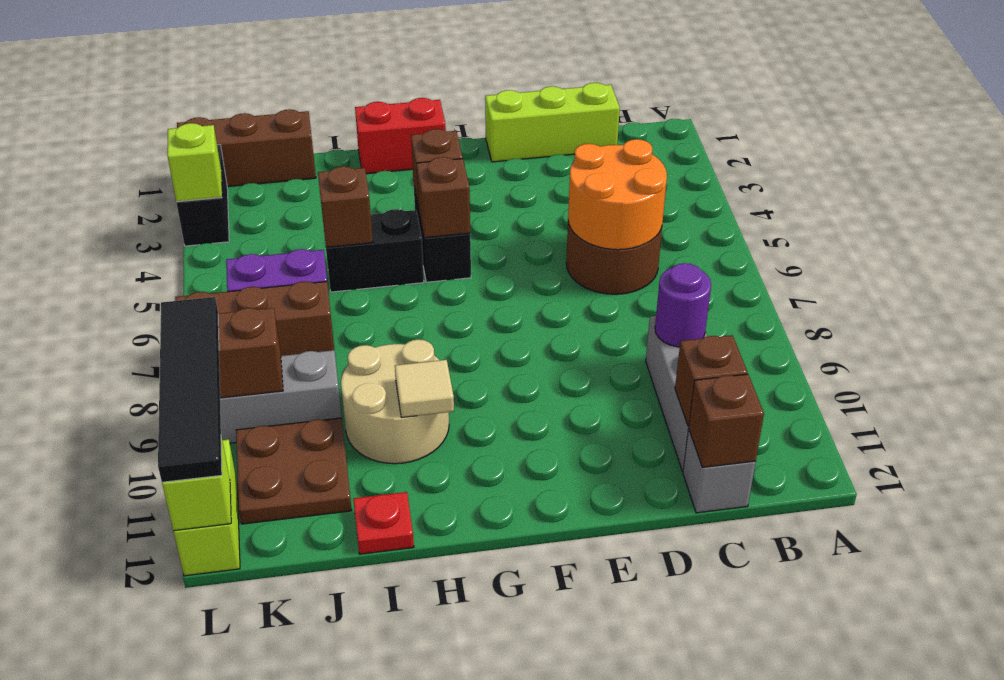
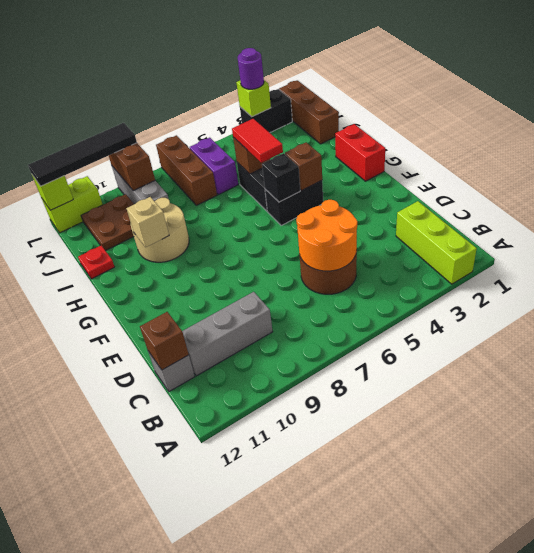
lime brick C1:E1 level 1 -> lime brick A2:C2 level 1
purple round brick C9 level 2 -> purple round brick L3 level 3
brown brick C11 level 2 -> none
brown brick G5 level 2 -> black brick G5 level 2
none -> red tile H5:I5 level 3
tan tile H10 level 2 -> tan brick H10 level 2

